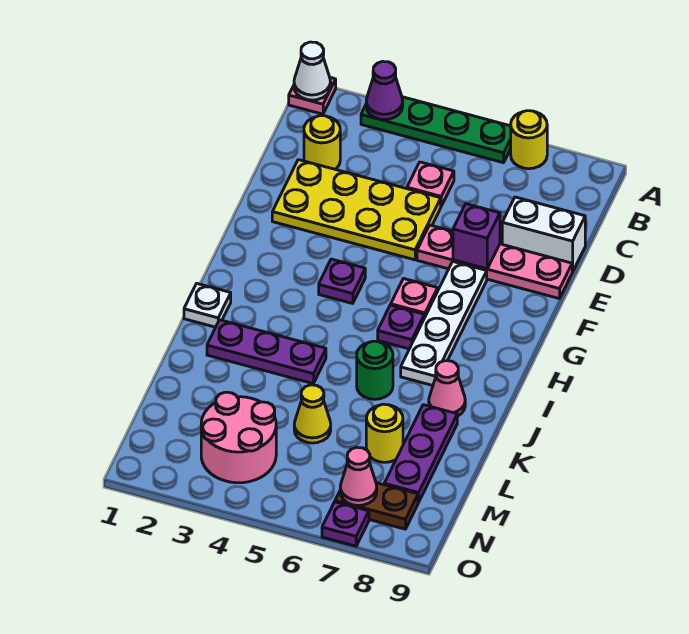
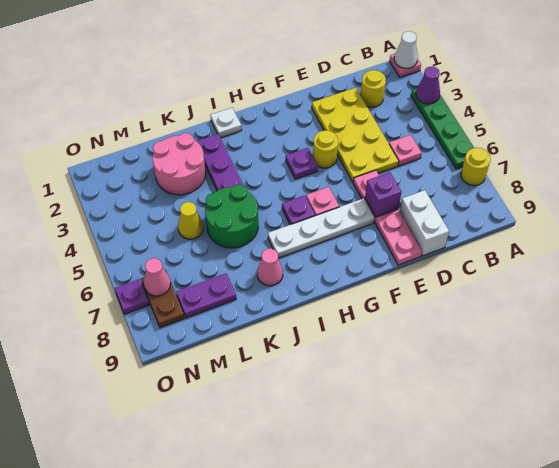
green round brick J6 level 1 -> green round brick J5:K6 level 1
purple plate K8:M8 level 1 -> purple plate L8:M8 level 1
yellow round brick L7 level 1 -> yellow round brick F4 level 1
pink round brick M3:N4 level 1 -> pink round brick K2:L3 level 1

